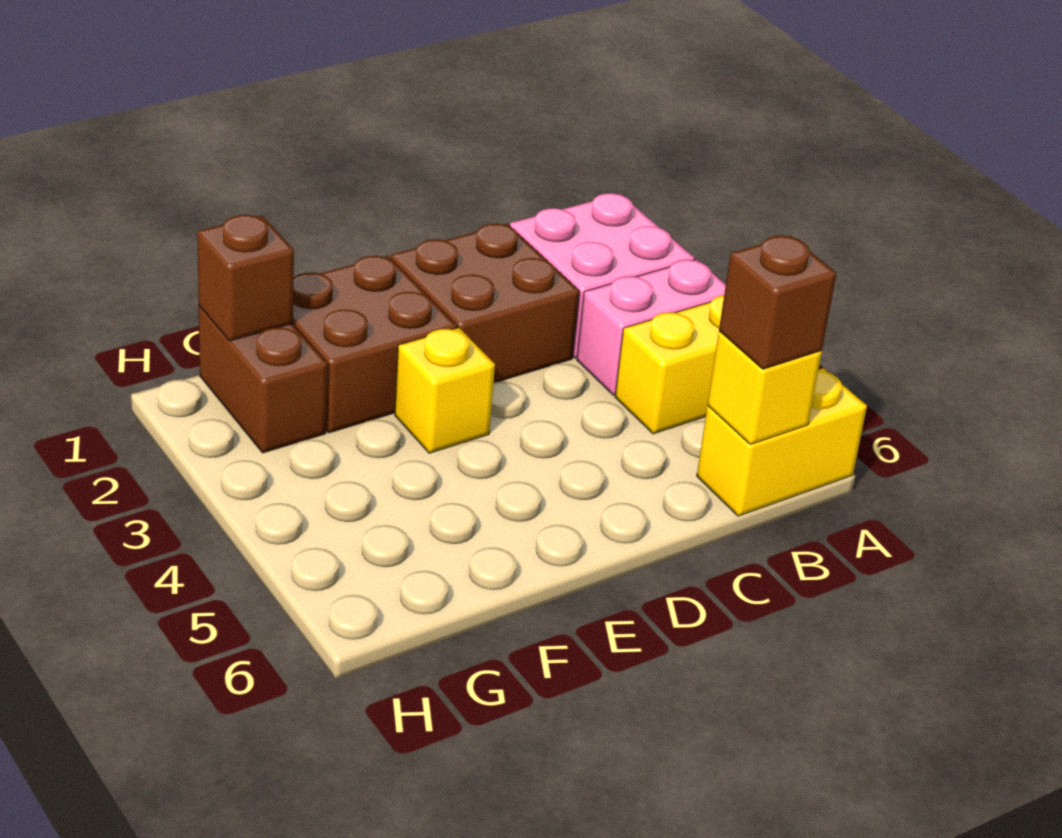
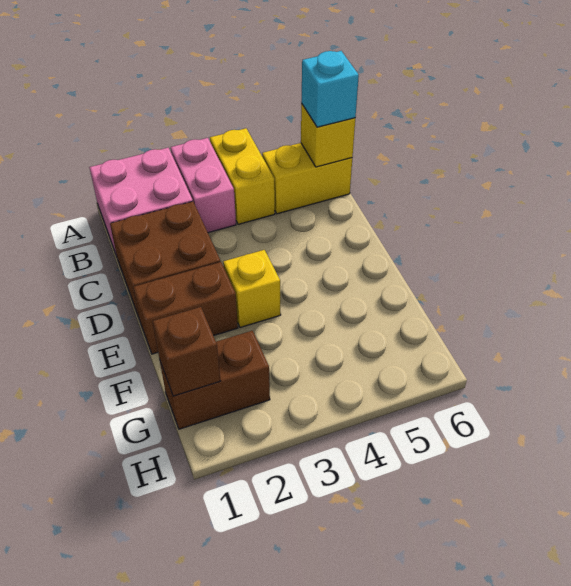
yellow brick A6:B6 level 1 -> yellow brick B5:B6 level 1
brown brick B6 level 3 -> cyan brick B6 level 3
brown brick E1:F2 level 1 -> brown brick E1:E2 level 1

